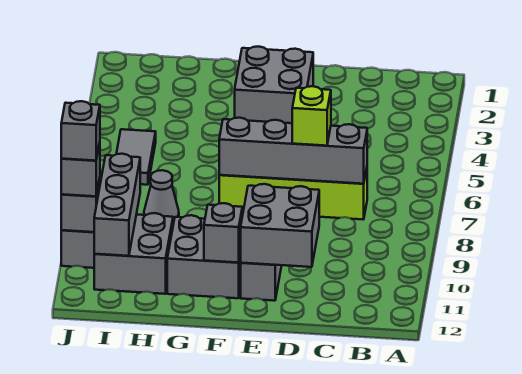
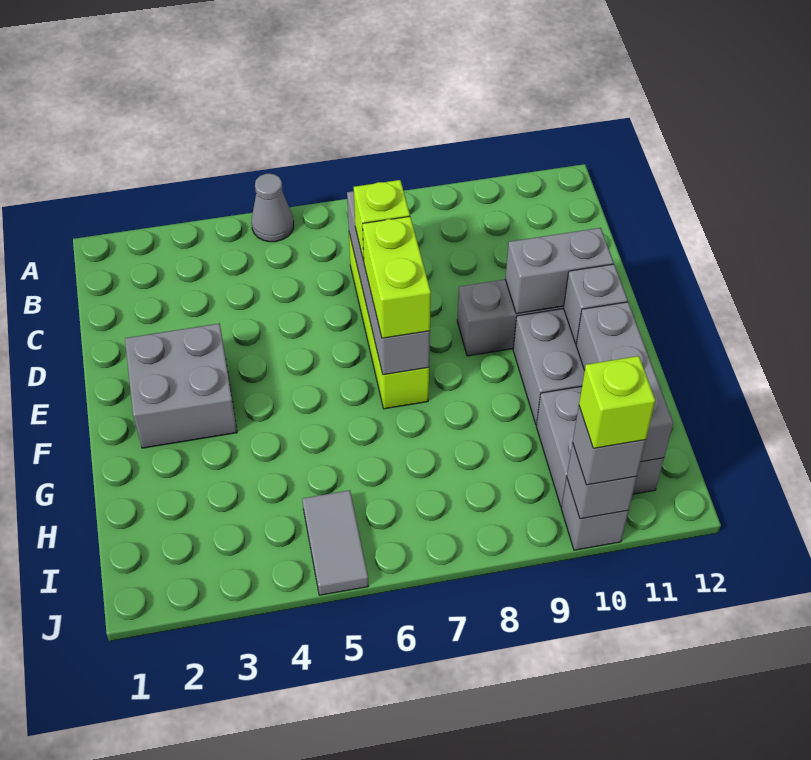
grey brick D10:E11 level 2 -> grey brick E10:E11 level 2
none -> lime brick E7:F7 level 3
grey cone H8 level 1 -> grey cone A5 level 1
grey tile I5:I6 level 1 -> grey tile I5:J5 level 1
grey brick I9:I11 level 2 -> grey brick G11:I11 level 2
grey brick J10 level 4 -> lime brick J10 level 4

